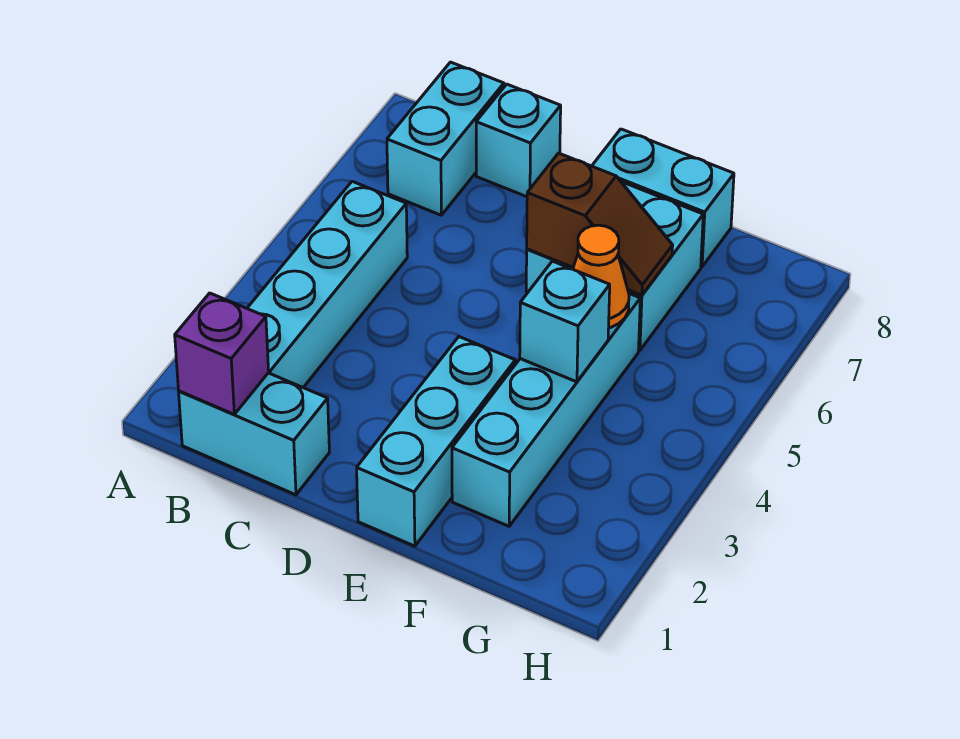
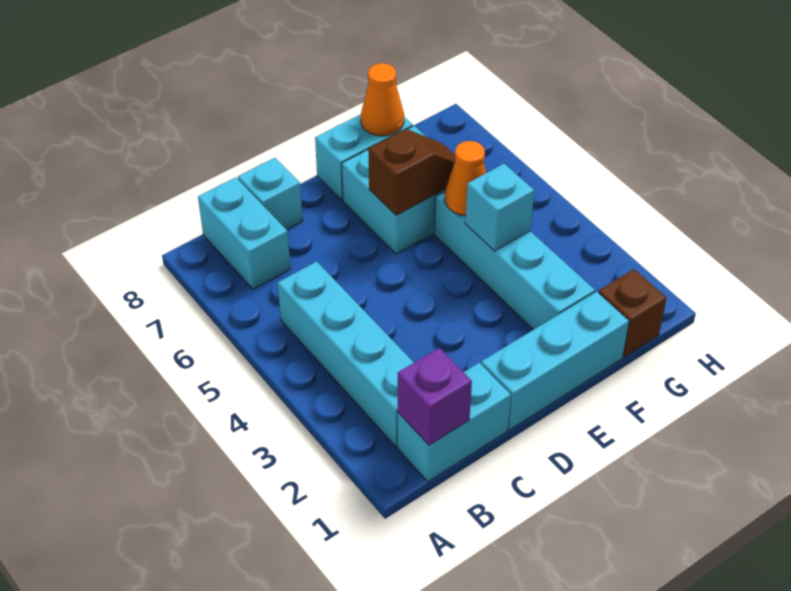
cyan brick E1:E3 level 1 -> cyan brick D1:F1 level 1
none -> orange cone F8 level 2
none -> brown brick G1 level 1

